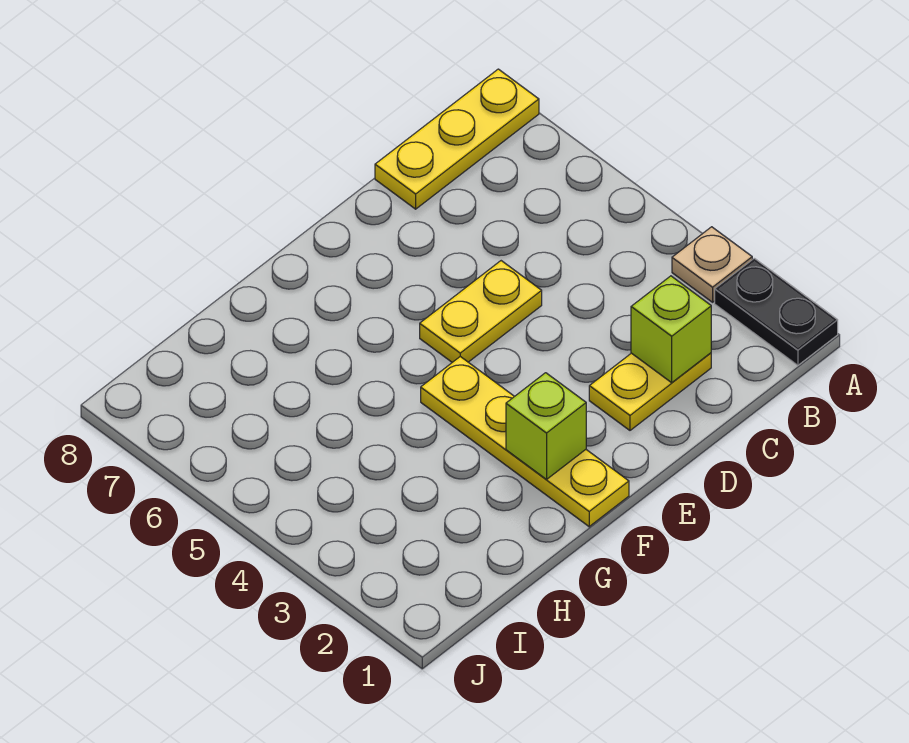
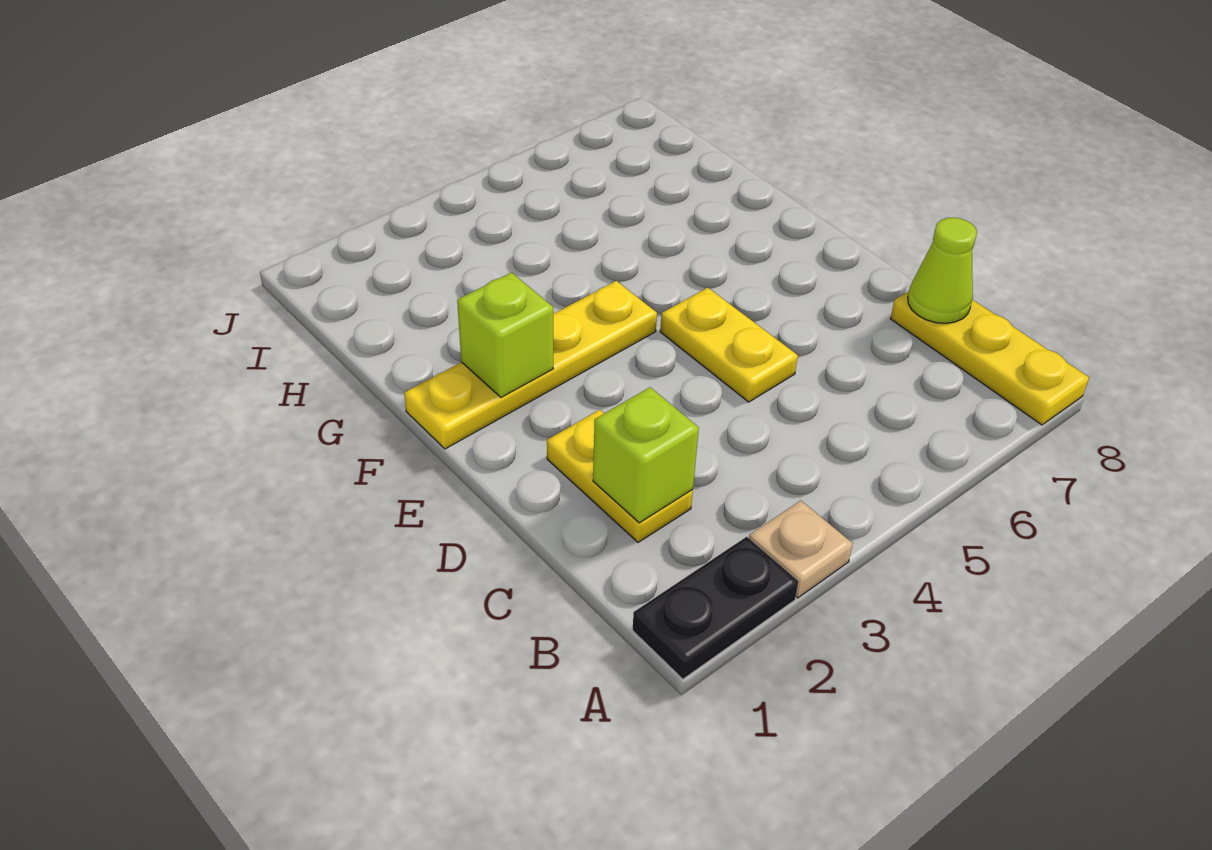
none -> lime cone C8 level 2

